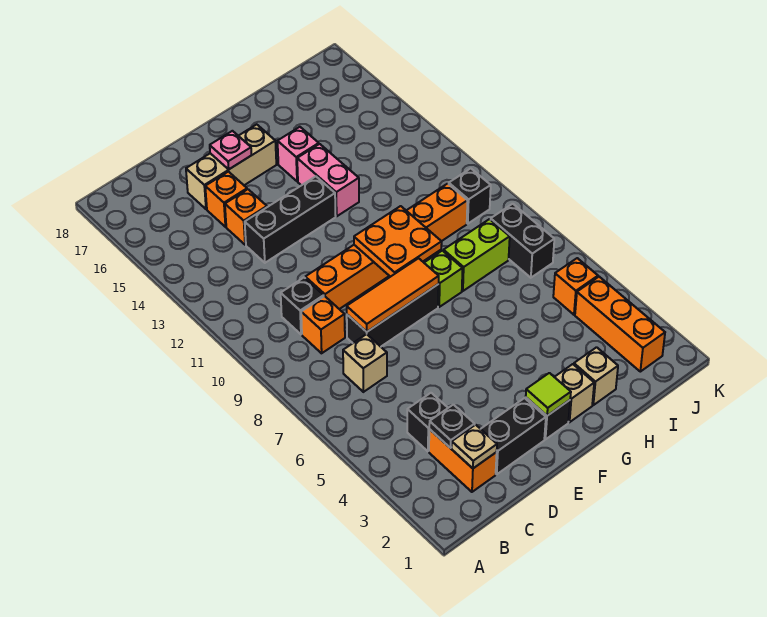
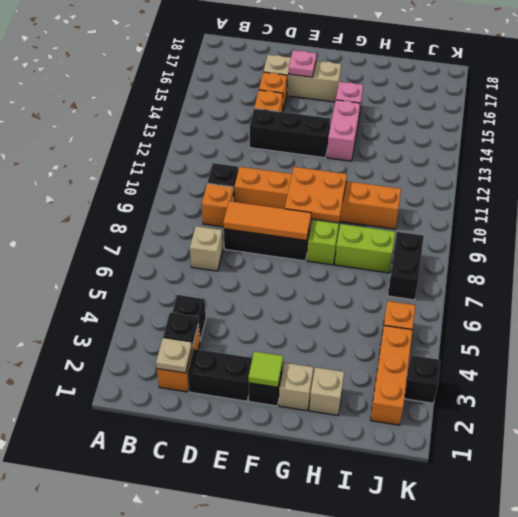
black brick J10 level 1 -> black brick K3 level 1

